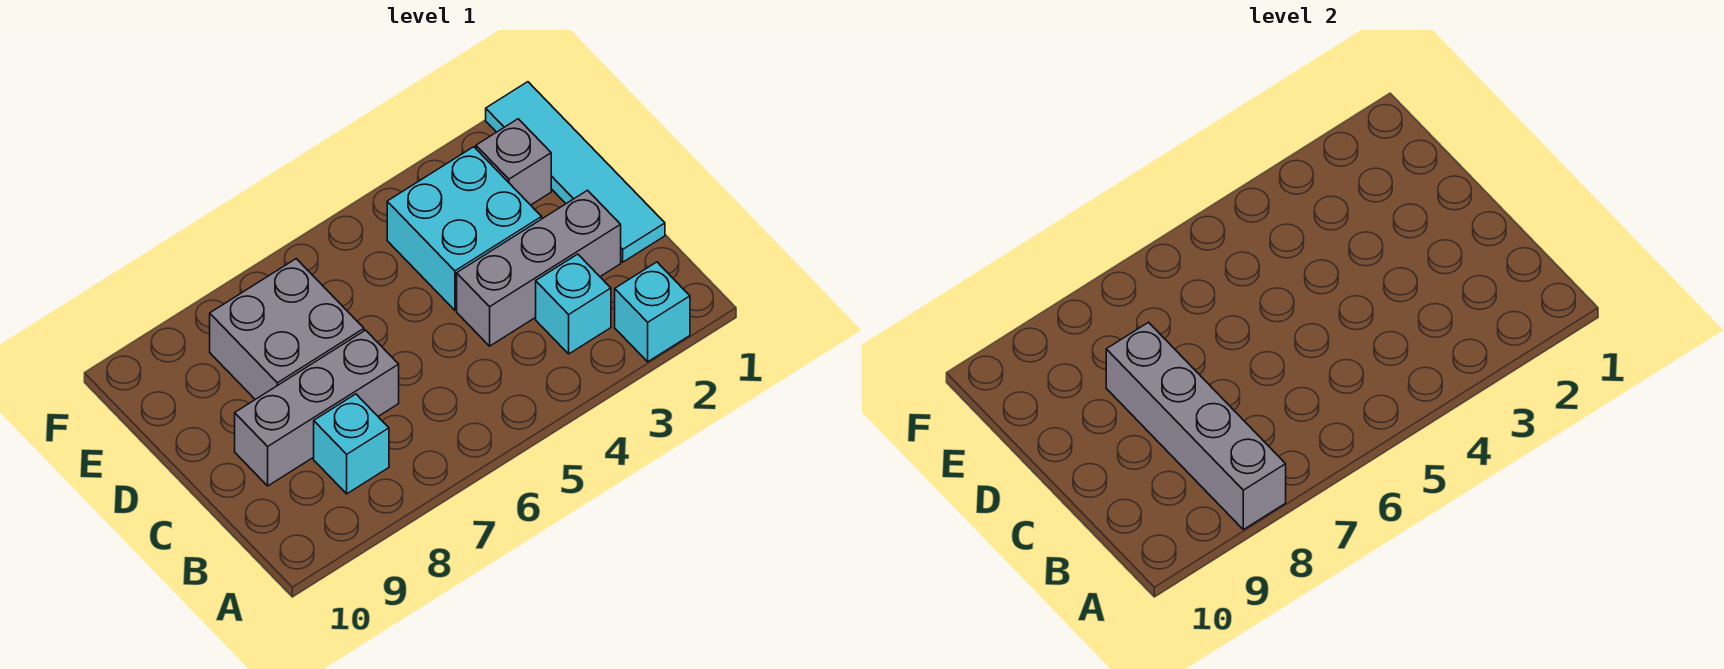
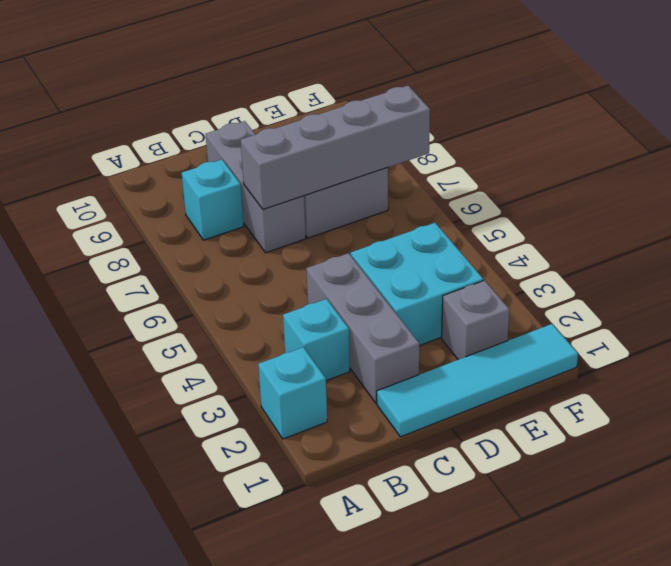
grey brick A8:D8 level 2 -> grey brick C7:F7 level 2

